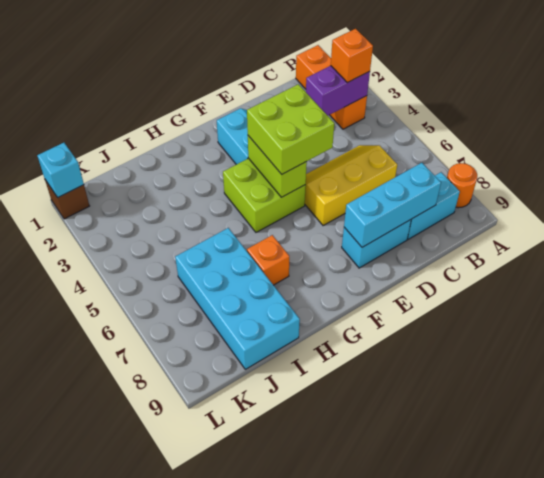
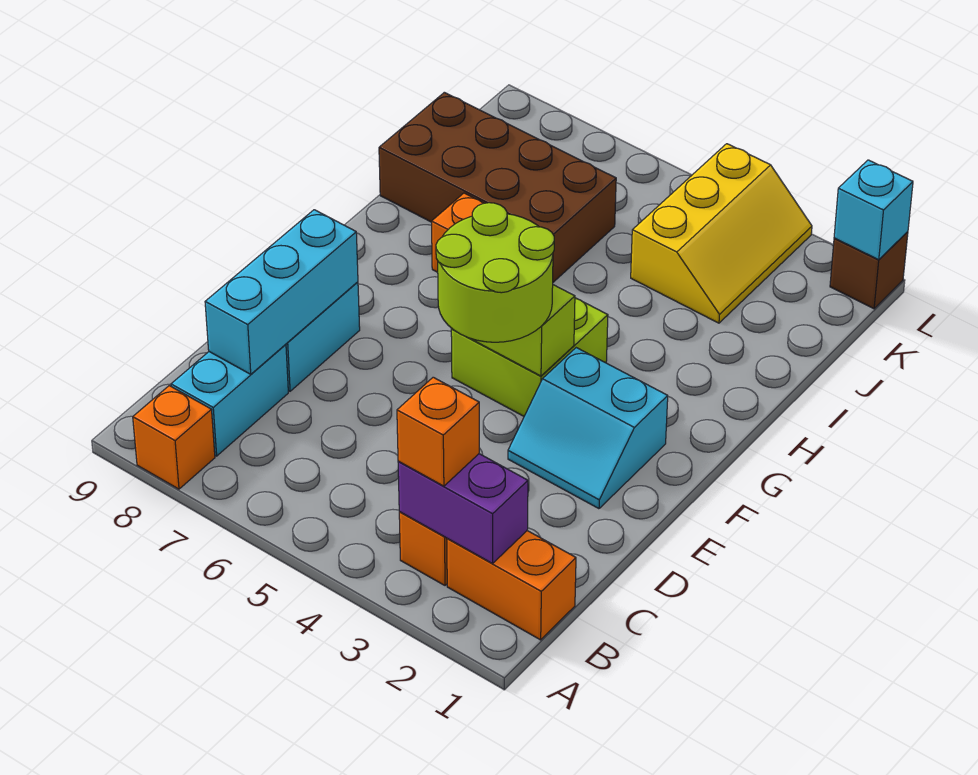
orange round brick A8 level 1 -> orange brick A8 level 1
purple brick B3:C3 level 2 -> purple brick B2:B3 level 2
yellow slope C5:E6 level 1 top 6 -> yellow slope J3:L4 level 1 top 4
lime brick E4:F5 level 3 -> lime round brick E4:F5 level 3
cyan brick I6:J9 level 1 -> brown brick I6:J9 level 1

